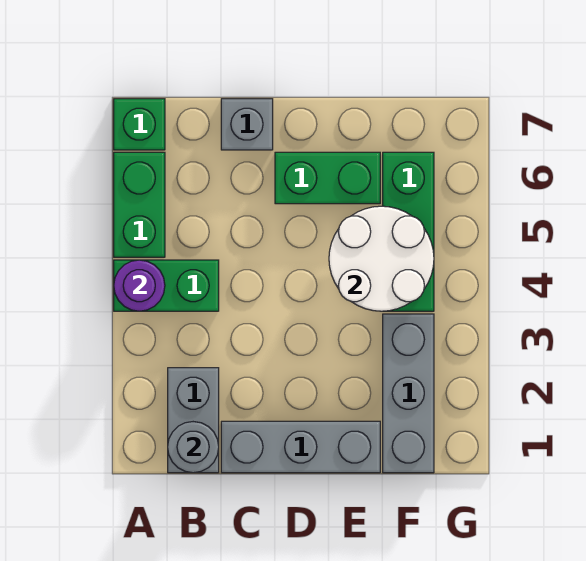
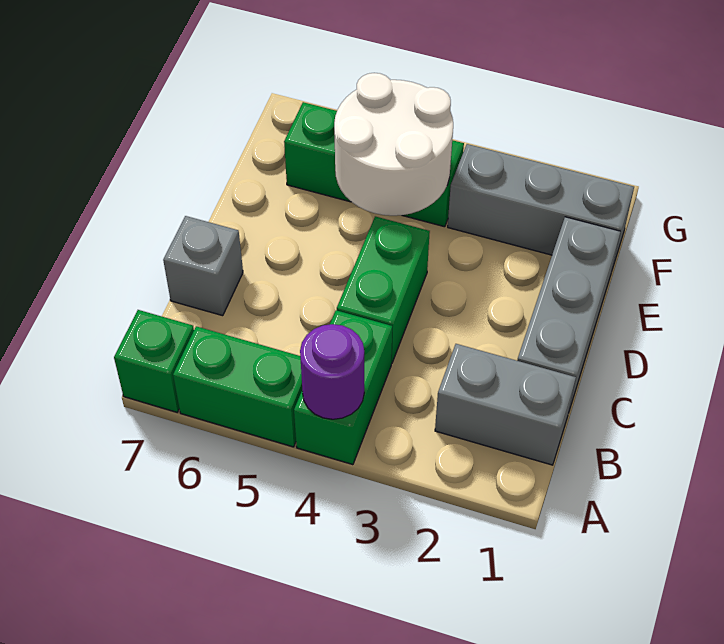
grey round brick B1 level 2 -> none
green brick D6:E6 level 1 -> green brick C4:D4 level 1

